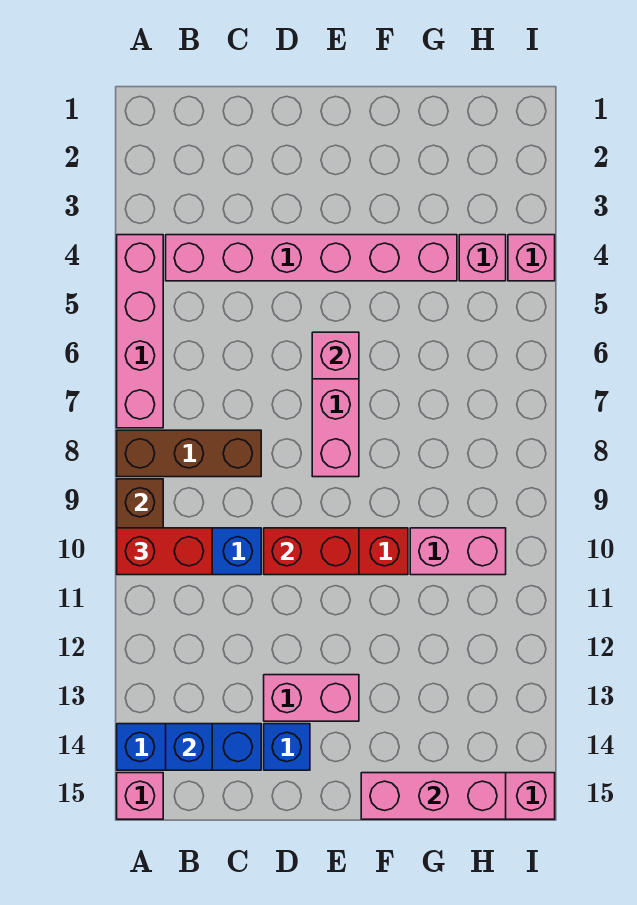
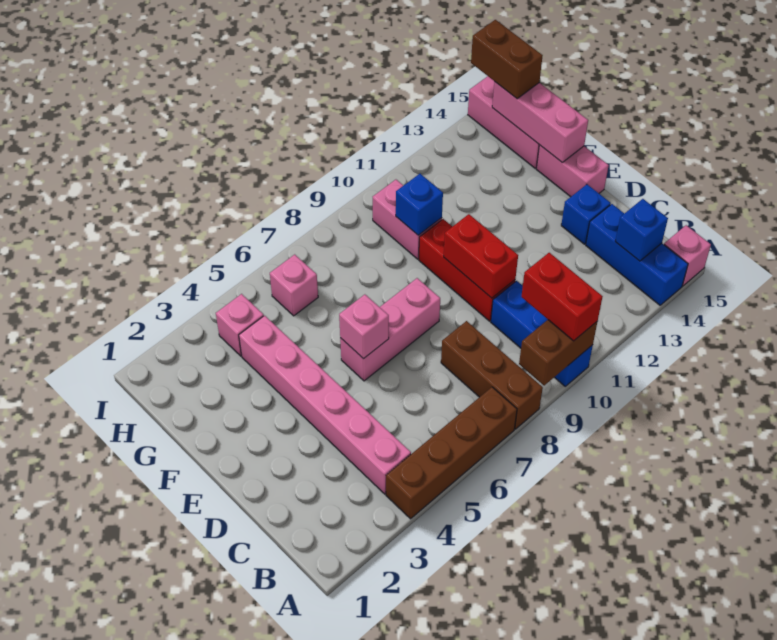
pink brick A4:A7 level 1 -> brown brick A4:A7 level 1
pink brick D13:E13 level 1 -> pink brick E15:F15 level 1
none -> blue brick G10 level 2
none -> brown brick H15:I15 level 3
pink brick I4 level 1 -> pink brick H6 level 1

